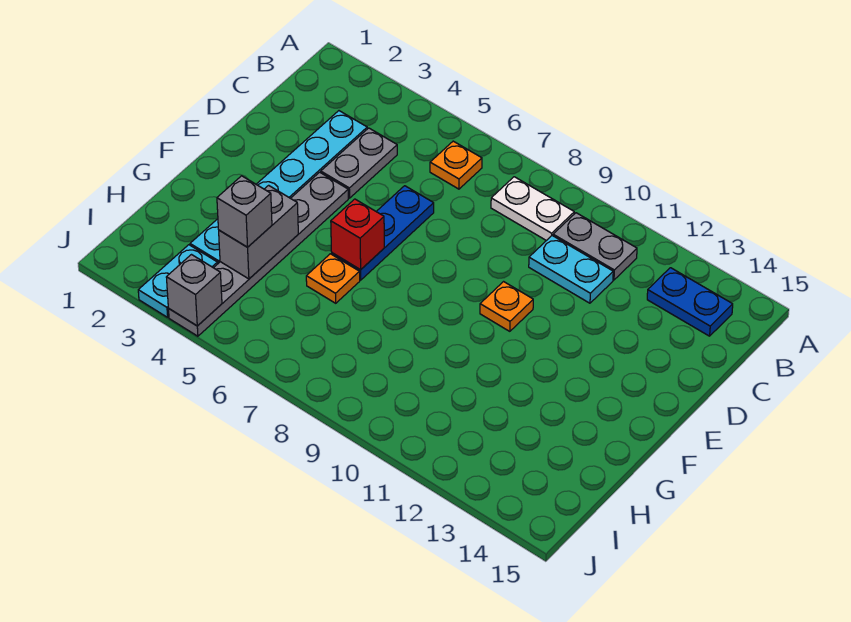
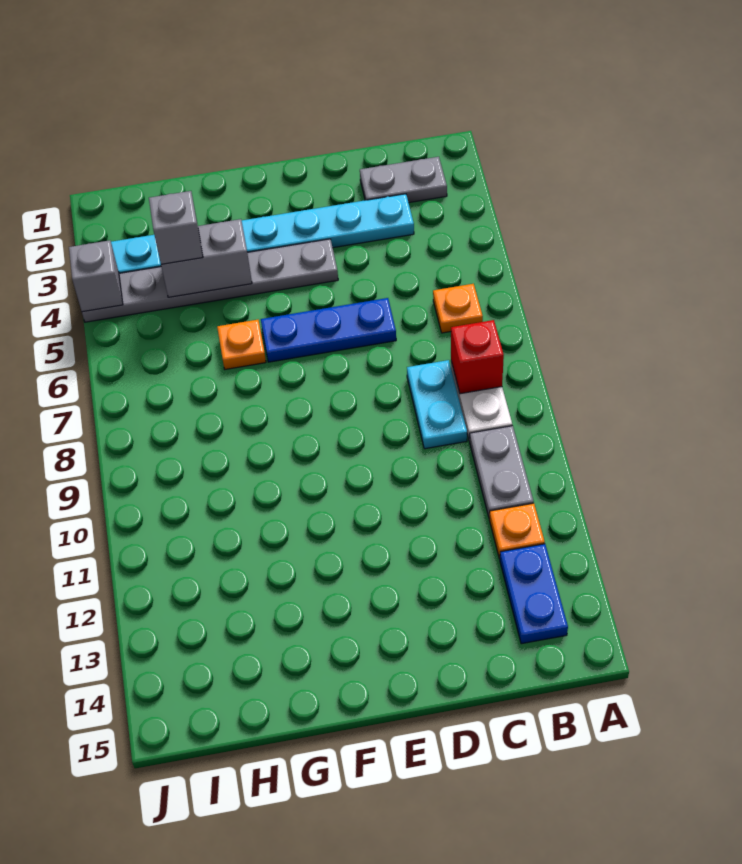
grey plate C4:D4 level 1 -> grey plate B2:C2 level 1
cyan plate C10:C11 level 1 -> cyan plate C8:C9 level 1
orange plate E10 level 1 -> orange plate B12 level 1
red brick F6 level 2 -> red brick B8 level 2

